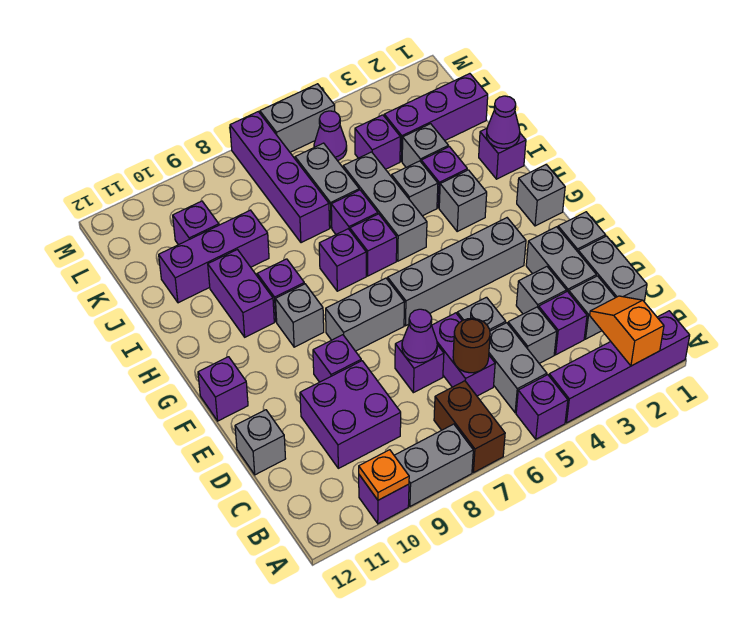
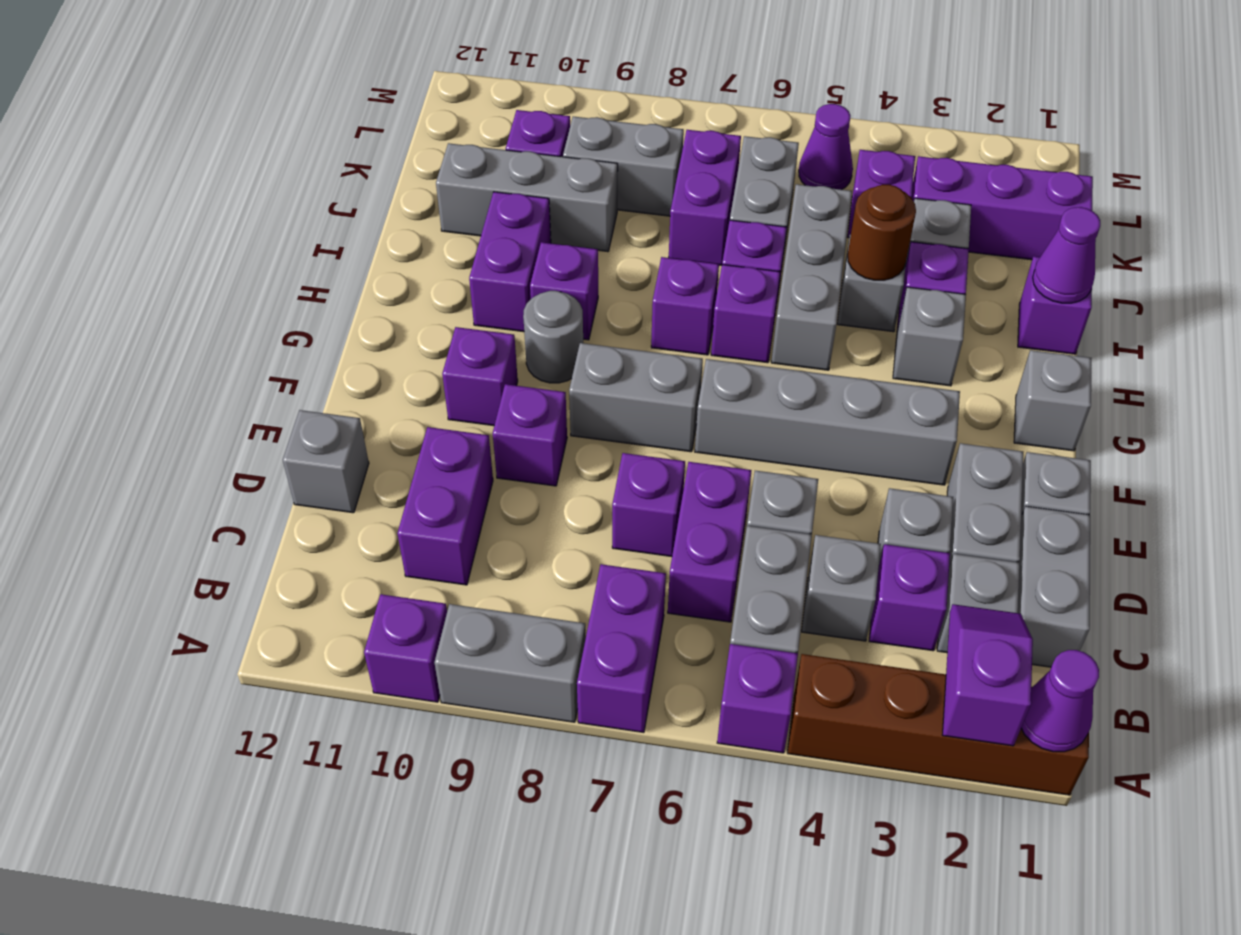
purple brick A1:A4 level 1 -> brown brick A1:A4 level 1
orange slope A2:B2 level 2 top A -> purple slope A2:B2 level 2 top A
brown brick A7:B7 level 1 -> purple brick A7:B7 level 1
orange plate A10 level 2 -> none
brown round brick C6 level 2 -> brown round brick I4 level 2
purple brick C9:D10 level 1 -> purple brick C10:D10 level 1
purple cone D7 level 2 -> purple cone A1 level 2
purple brick F12 level 1 -> purple brick F10 level 1
grey brick G9 level 1 -> grey round brick G9 level 1
purple brick J7:M7 level 1 -> purple brick J7:K7 level 1
purple brick J9:J11 level 1 -> grey brick J9:J11 level 1
grey brick M5:M6 level 1 -> grey brick K8:K9 level 1

